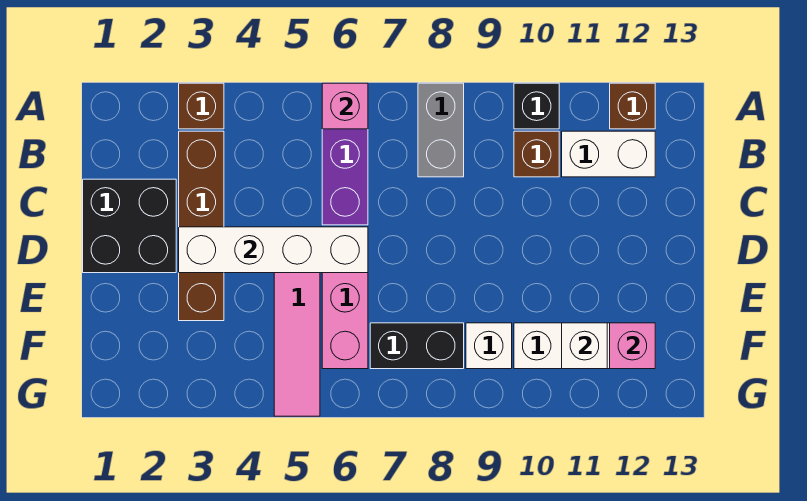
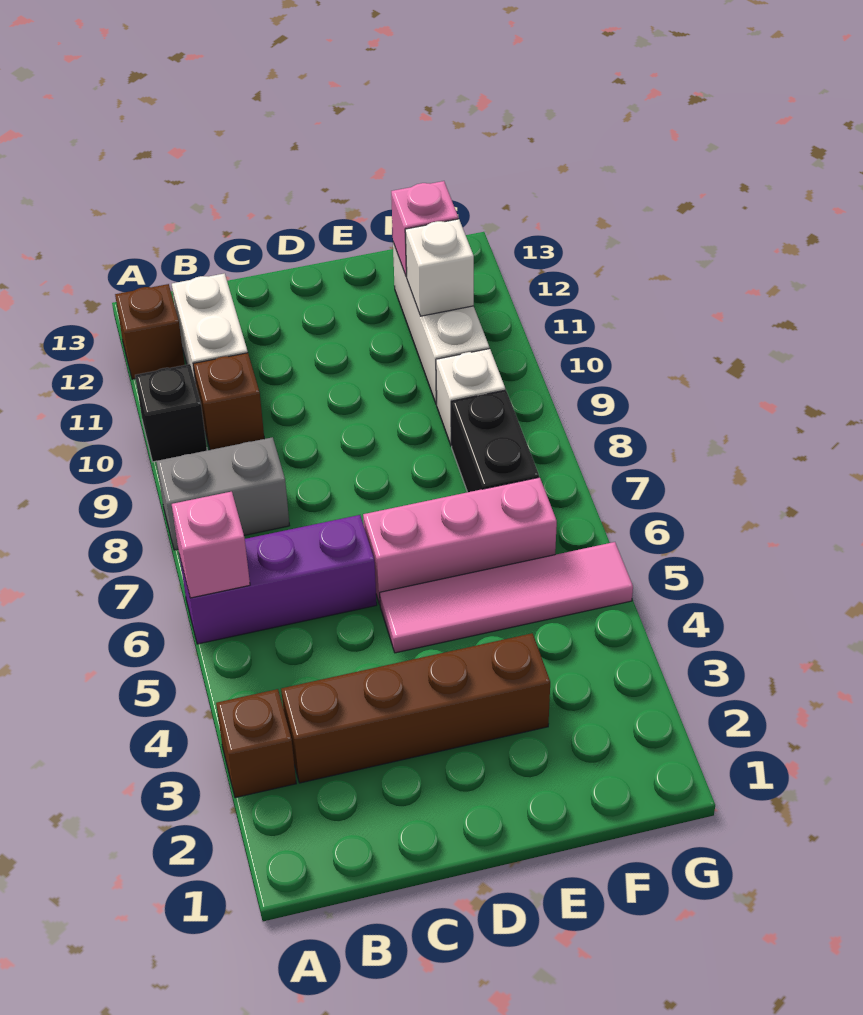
black brick C1:D2 level 1 -> none
white brick D3:D6 level 2 -> none

